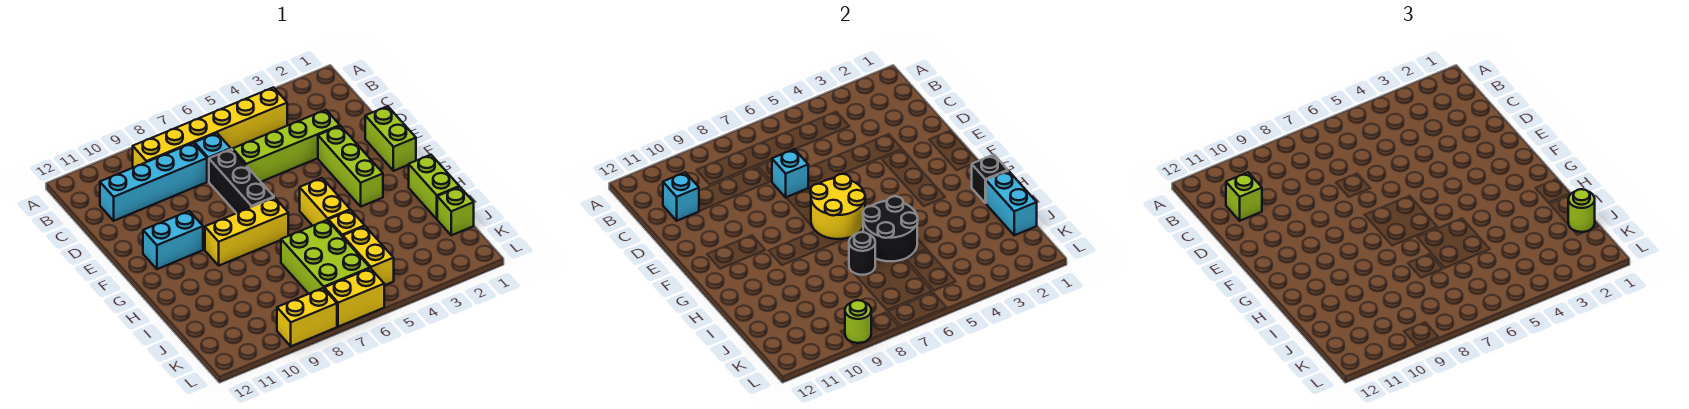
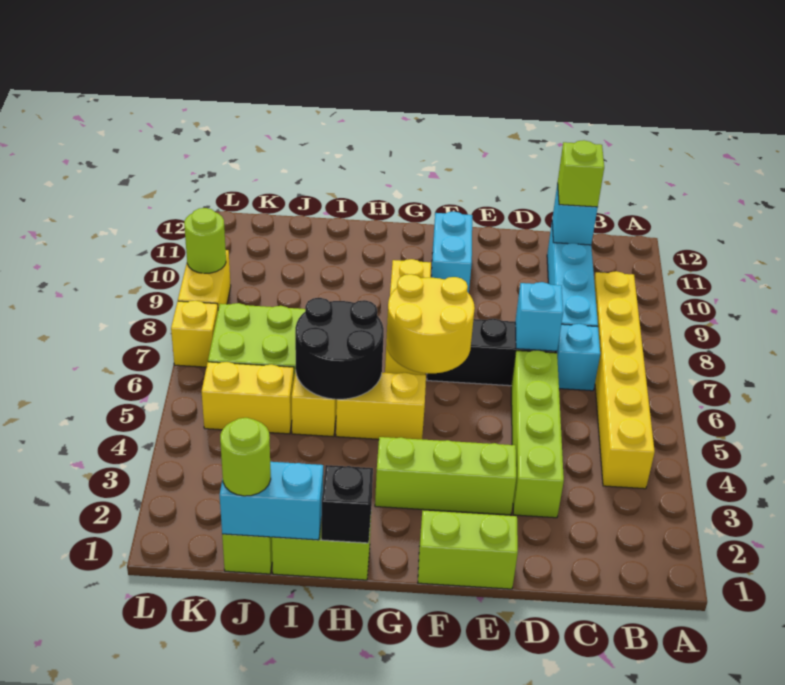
black round brick I7 level 2 -> none
yellow brick L6:L7 level 1 -> yellow brick L7 level 1

